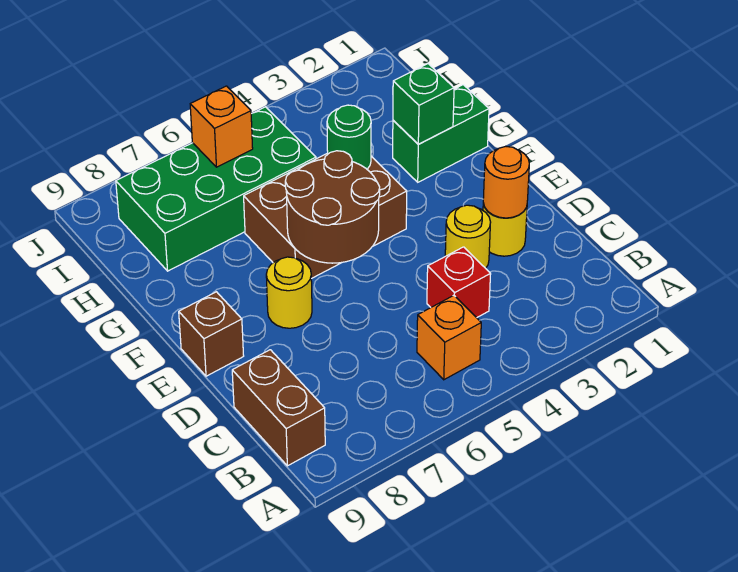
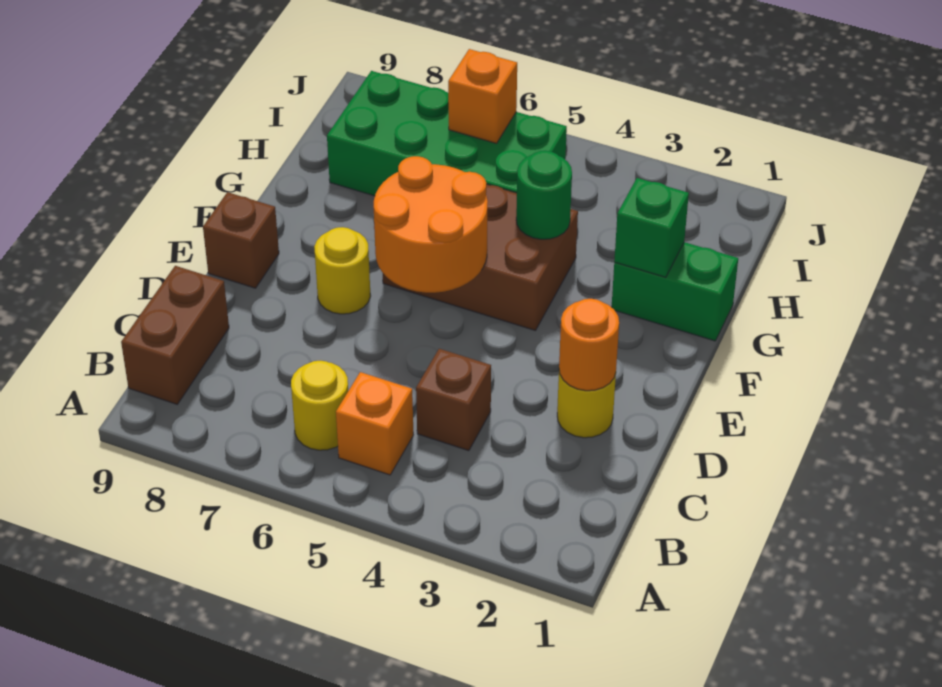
red brick C4 level 1 -> brown brick C4 level 1
yellow round brick D3 level 1 -> yellow round brick B6 level 1
brown round brick E5:F6 level 2 -> orange round brick E5:F6 level 2

